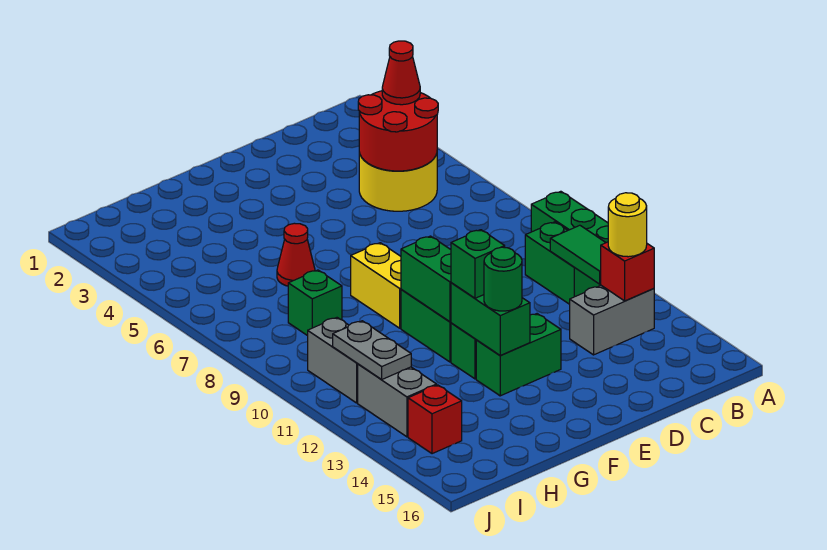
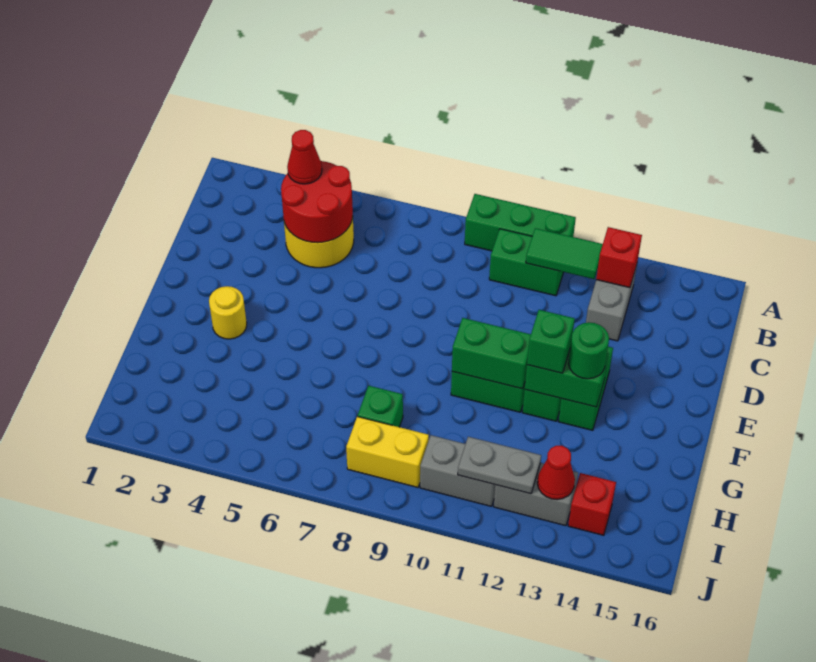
yellow round brick B13 level 3 -> yellow round brick F3 level 1
yellow brick F8:F9 level 1 -> yellow brick I8:I9 level 1
red cone G6 level 1 -> red cone I13 level 2

